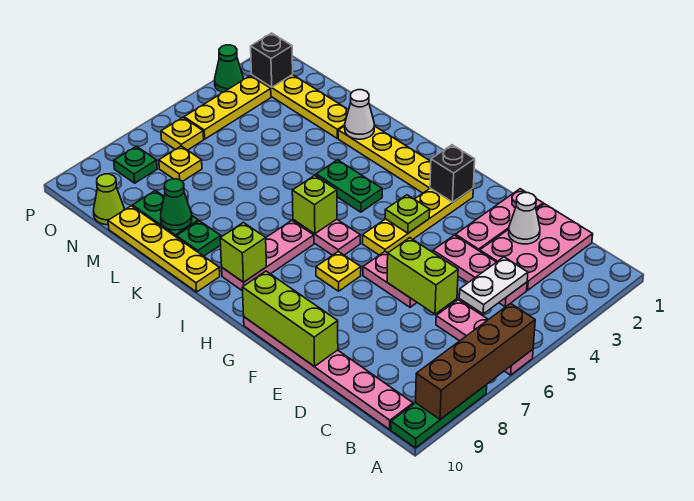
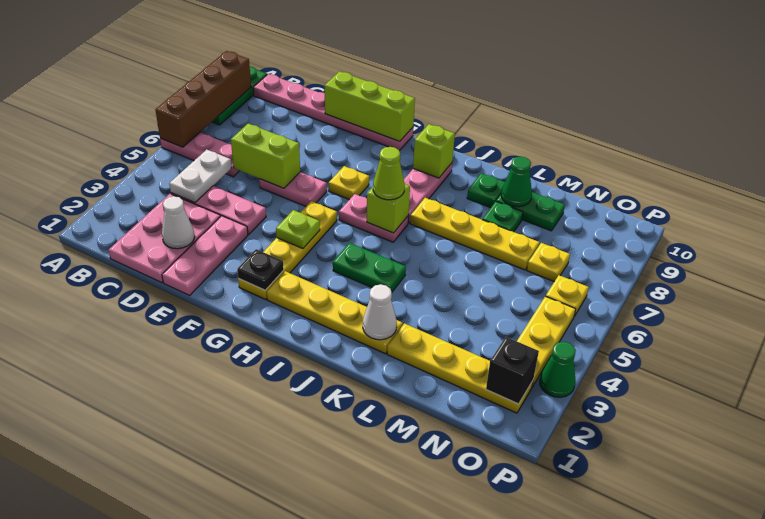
black brick G2 level 2 -> black plate G2 level 2
yellow plate J10:M10 level 1 -> yellow plate J7:M7 level 1
lime cone N10 level 1 -> lime cone I6 level 3
green plate O8 level 1 -> green plate L8 level 1

